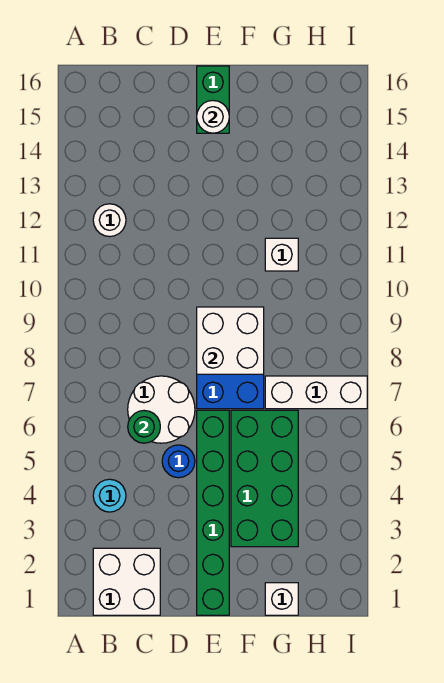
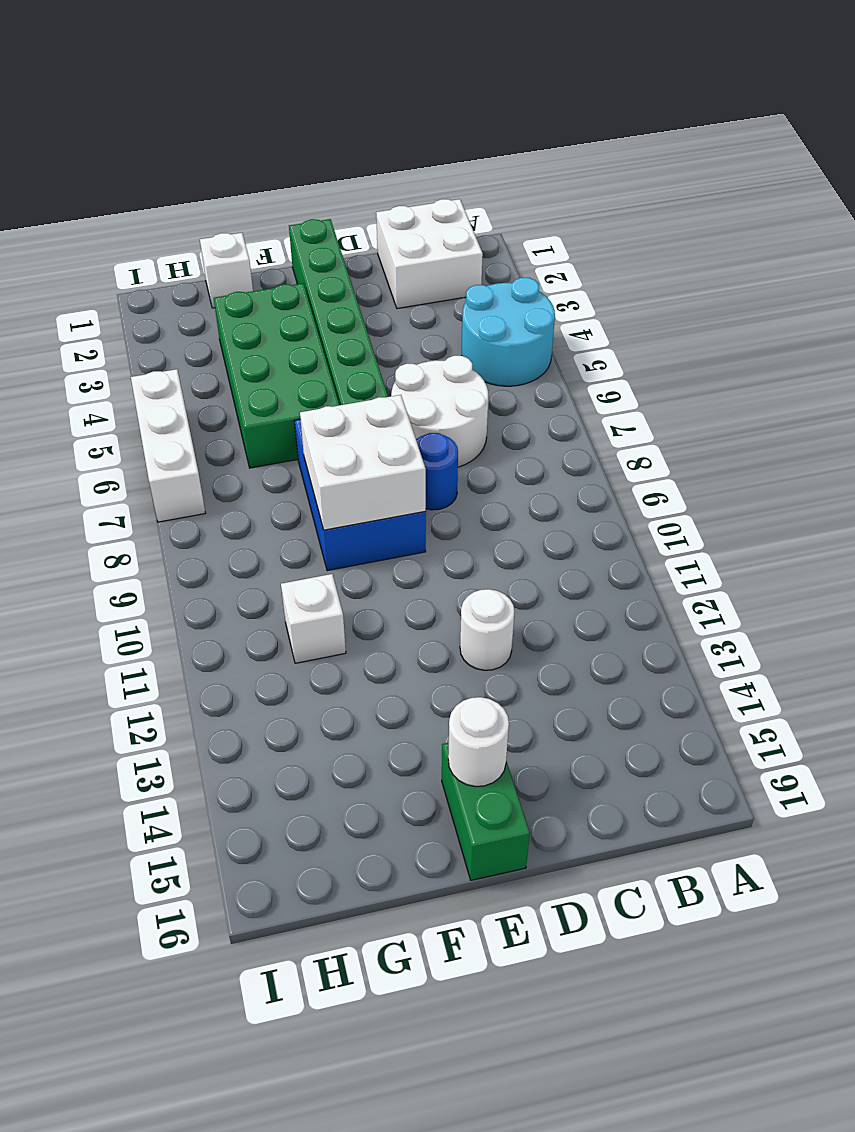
cyan round brick B4 level 1 -> cyan round brick A4:B5 level 1
white round brick B12 level 1 -> white round brick D12 level 1
green round brick C6 level 2 -> none
blue round brick D5 level 1 -> blue round brick D8 level 1
white brick G7:I7 level 1 -> white brick I5:I7 level 1

